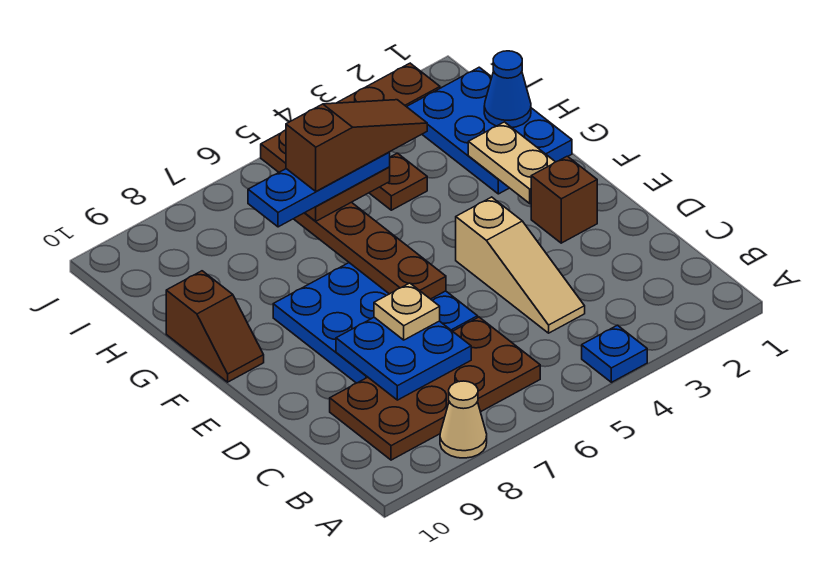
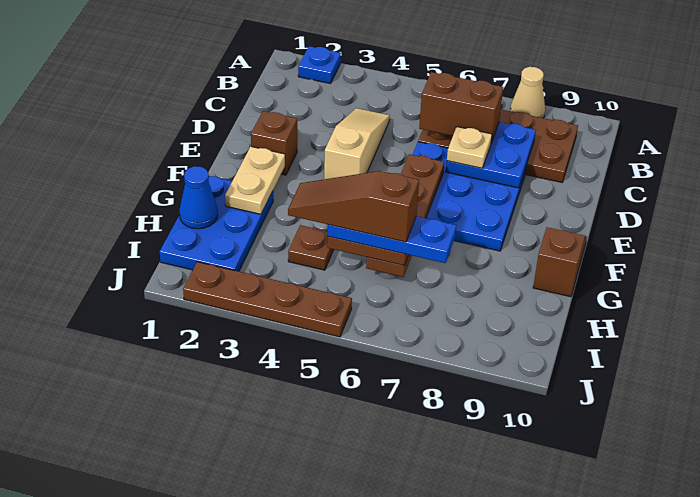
blue plate A4 level 1 -> blue plate A2 level 1
none -> brown brick C6:C7 level 3

